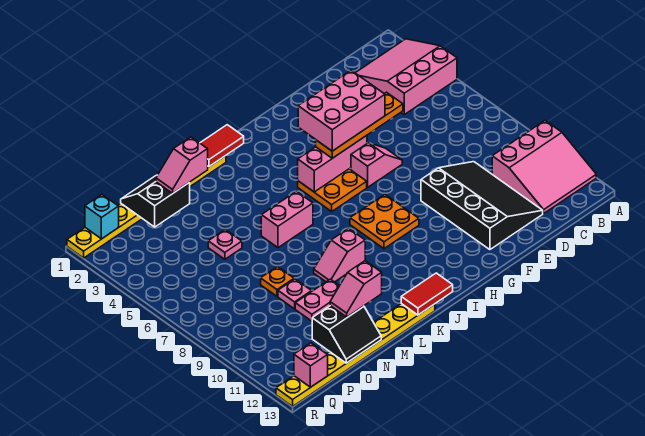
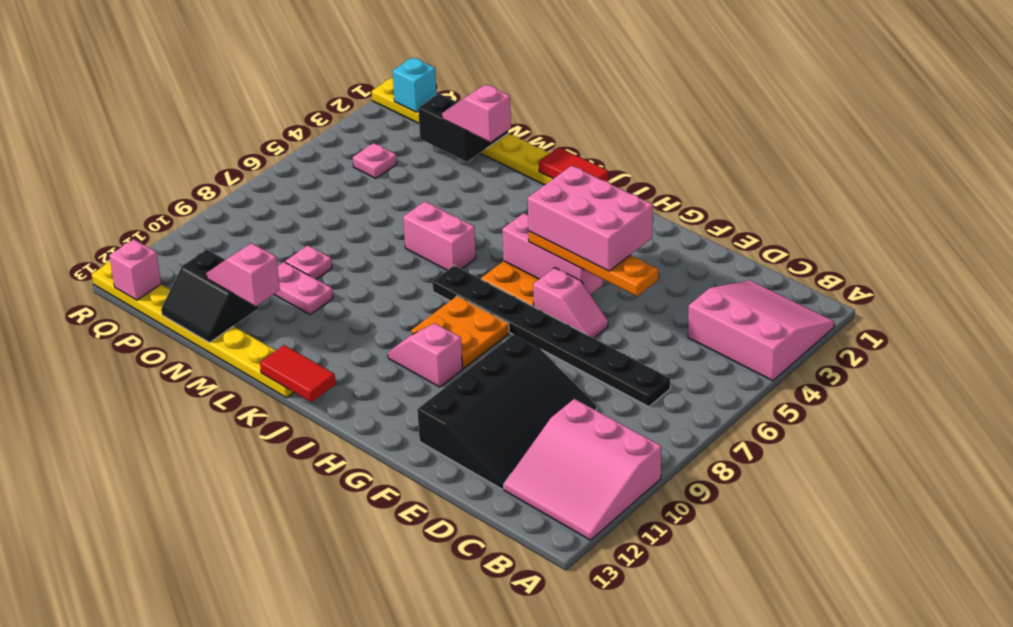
none -> black plate C7:J7 level 1
pink slope K9:L9 level 1 top K -> pink slope H10:I10 level 1 top H
pink plate N5 level 1 -> pink plate P4 level 1
orange plate N8 level 1 -> none

